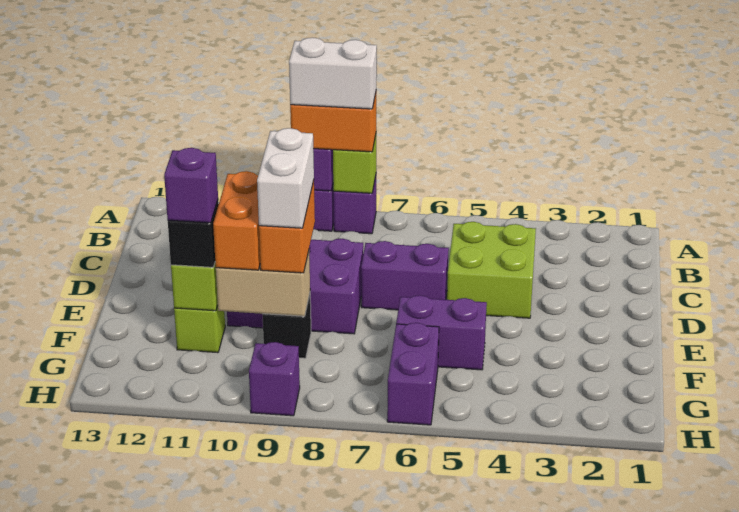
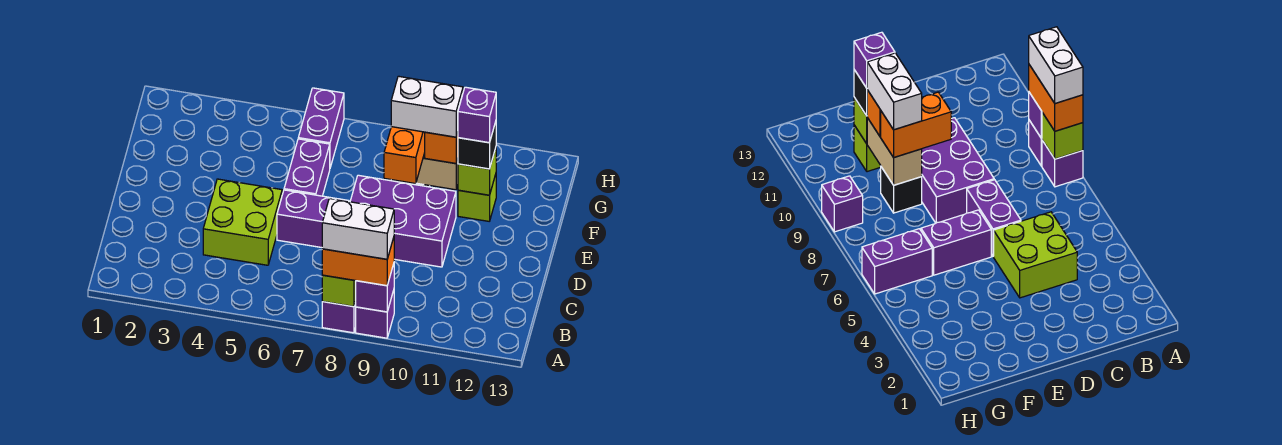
white brick E9:F9 level 4 -> white brick F9:F10 level 4
orange brick E10:F10 level 3 -> orange brick F10 level 3
purple brick F5:F6 level 1 -> purple brick E6:F6 level 1

